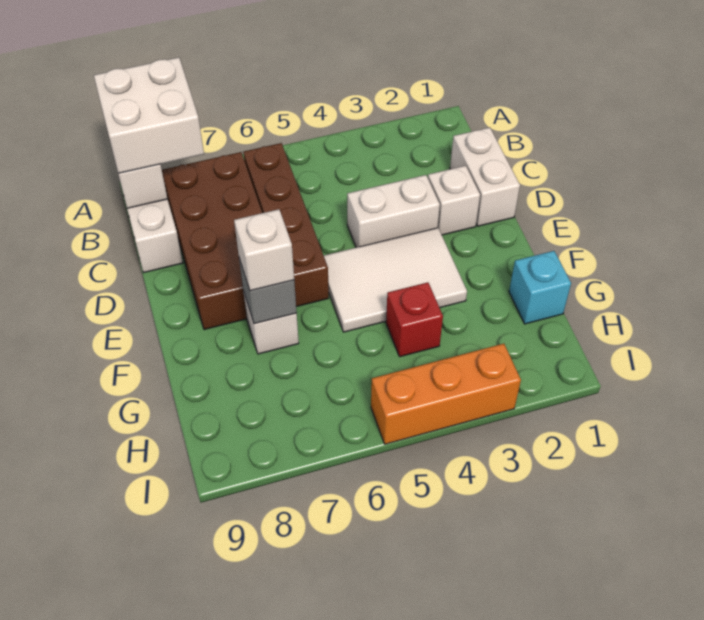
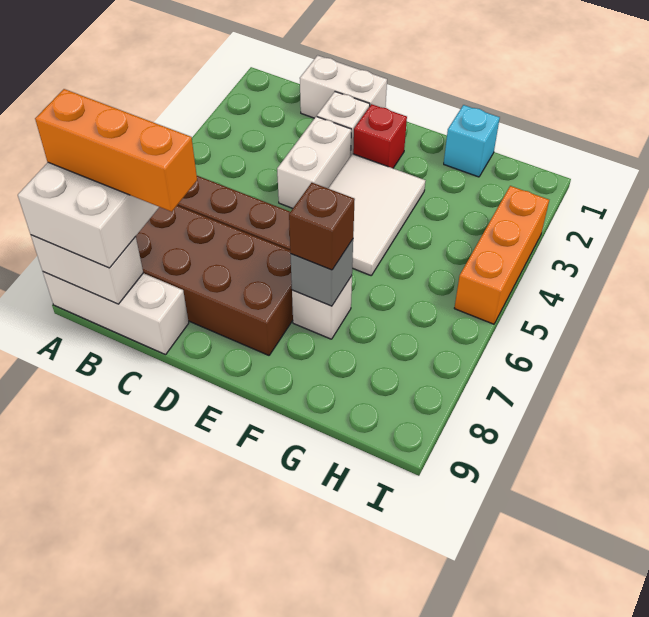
none -> orange brick A8:C8 level 4
white brick F7 level 3 -> brown brick F7 level 3
red brick G4 level 1 -> red brick E2 level 1

